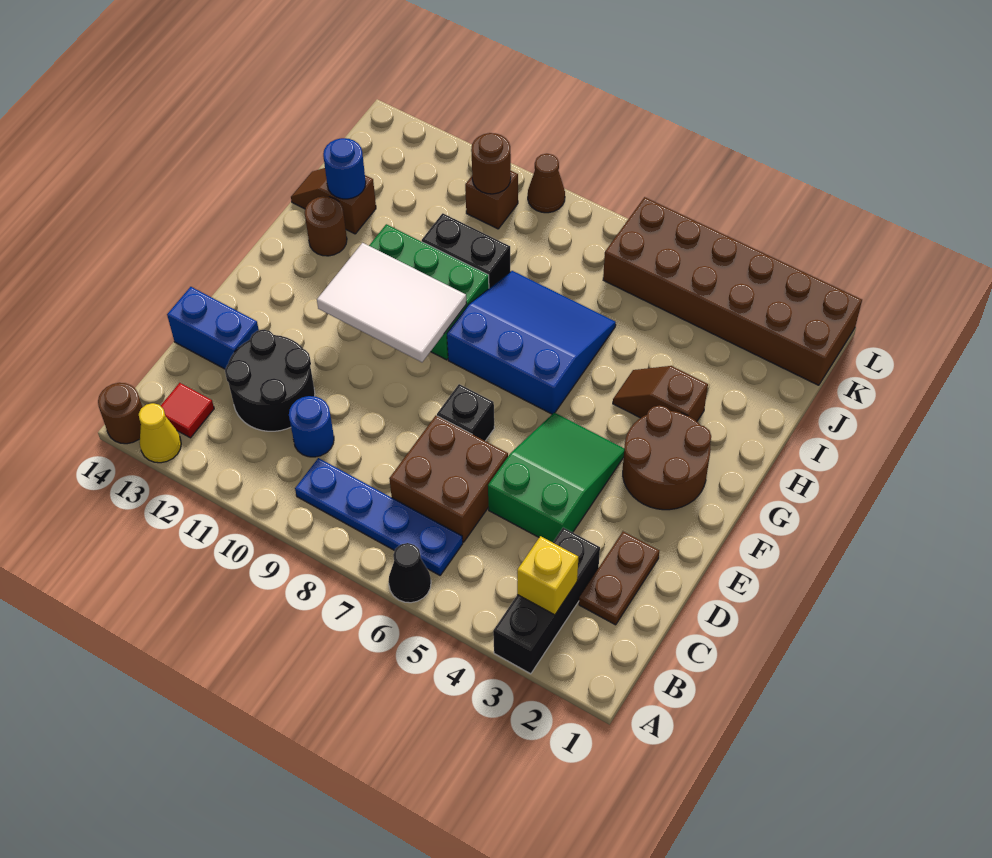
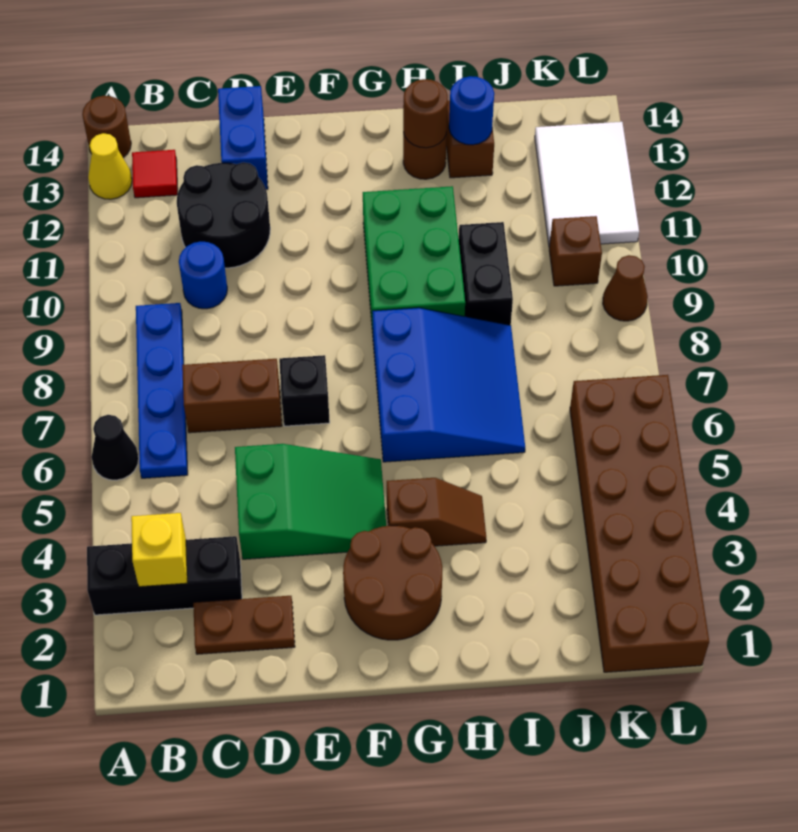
brown brick C6:D7 level 1 -> brown brick C7:D7 level 1
white tile F9:G11 level 2 -> white tile K11:L13 level 1
brown slope H3:H4 level 1 top 3 -> brown slope G4:H4 level 1 top G
brown round brick K10 level 2 -> brown round brick H13 level 2

